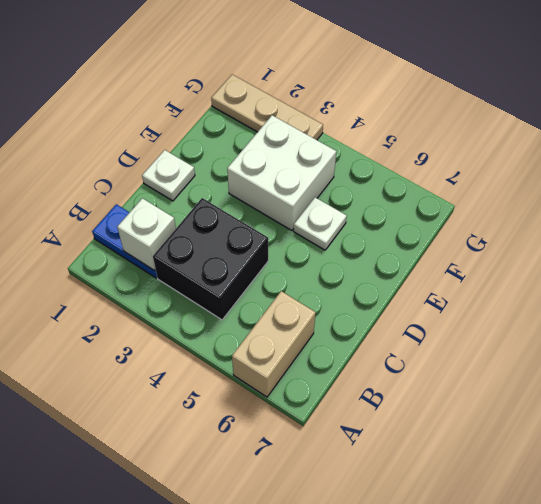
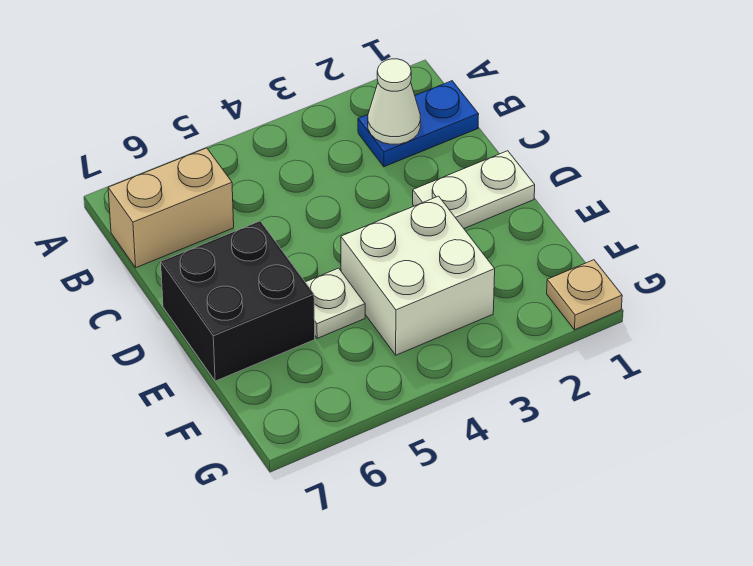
tan brick A6:B6 level 1 -> tan brick B6:B7 level 1
white brick B2 level 2 -> white cone B2 level 2
black brick B3:C4 level 1 -> black brick D6:E7 level 1
white plate D1 level 1 -> white plate D1:D2 level 1
tan plate G1:G3 level 1 -> tan plate G1 level 1

